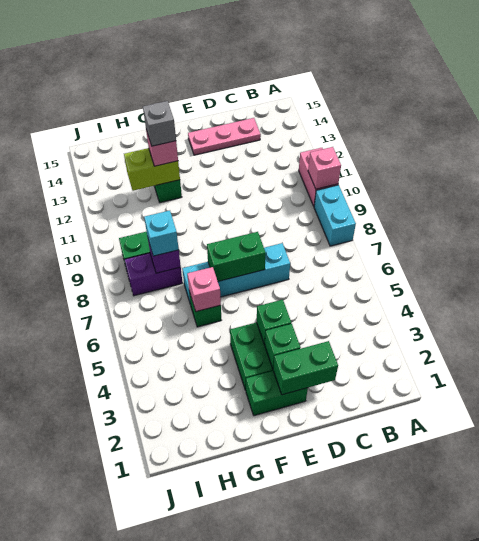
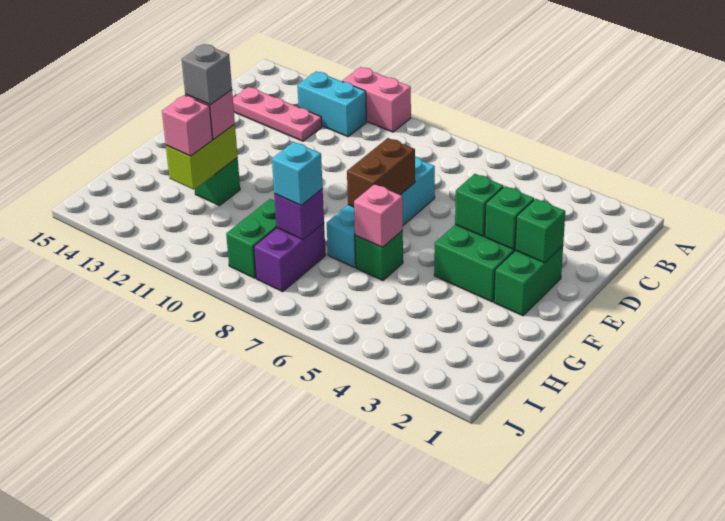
cyan brick A8:A9 level 1 -> cyan brick B11:B12 level 1
pink brick A10 level 2 -> pink brick H12 level 3
pink plate C14:E14 level 1 -> pink plate C12:C14 level 1
green brick D2:E2 level 2 -> green brick E2 level 2
green brick E7:F7 level 2 -> brown brick E7:F7 level 2

